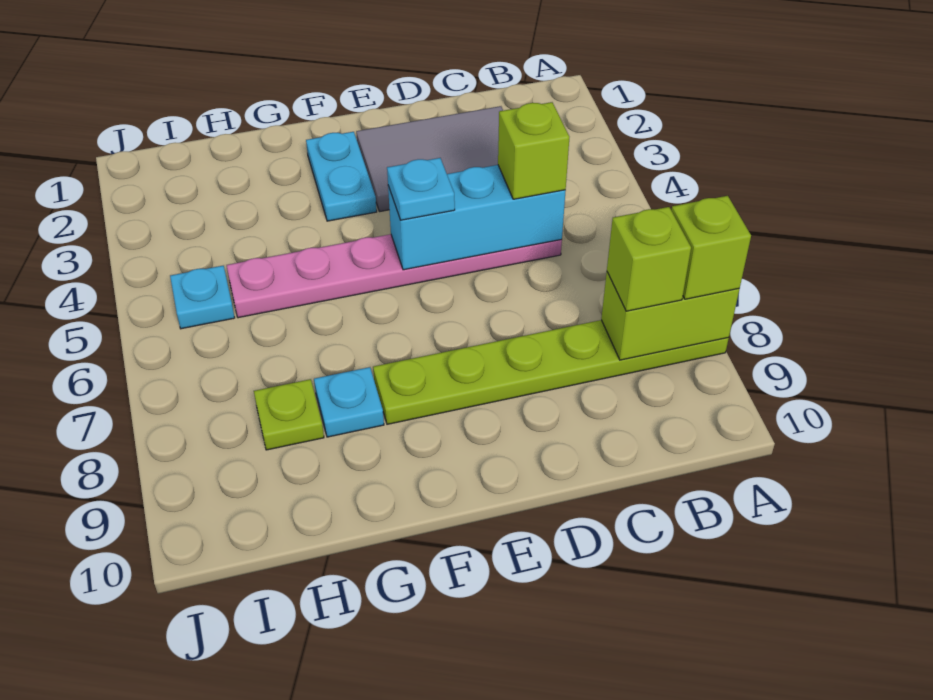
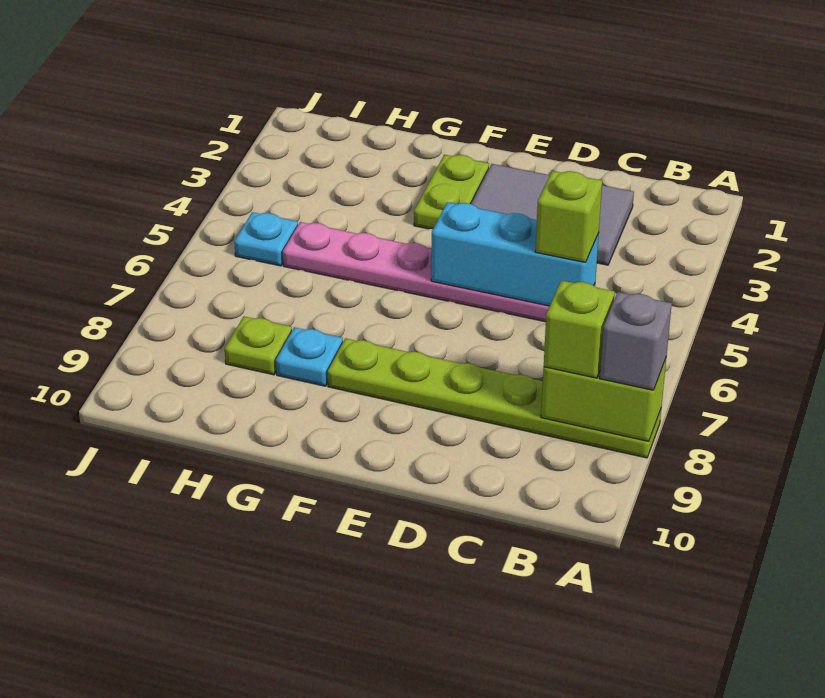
lime brick A8 level 3 -> grey brick A8 level 3
cyan plate E5 level 3 -> none
cyan plate F2:F3 level 1 -> lime plate F2:F3 level 1

